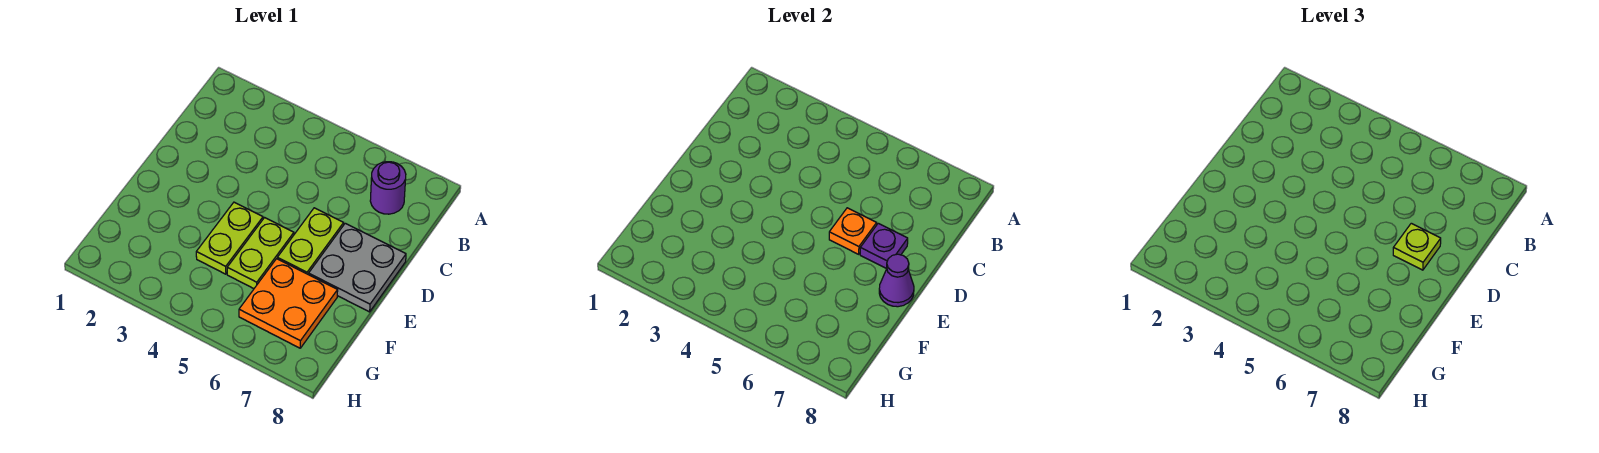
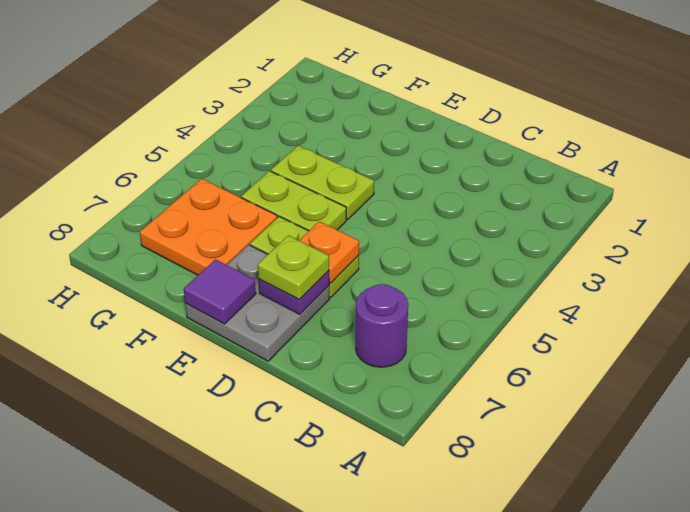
purple cone E8 level 2 -> purple tile E8 level 2

